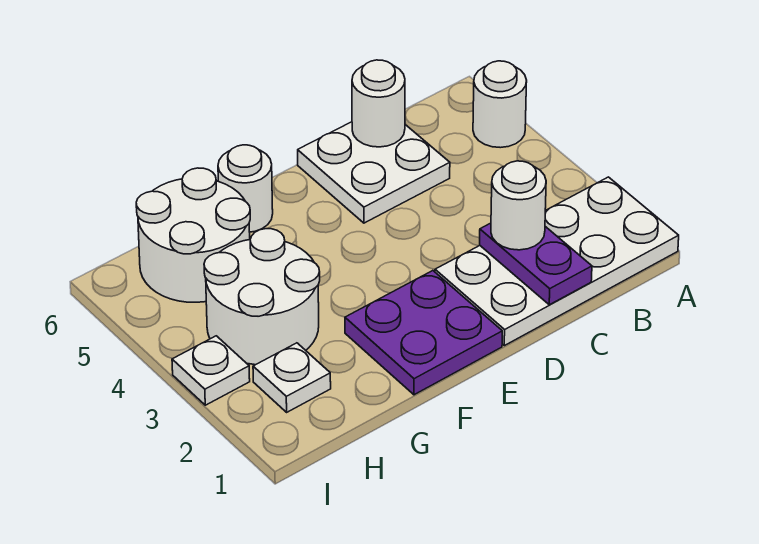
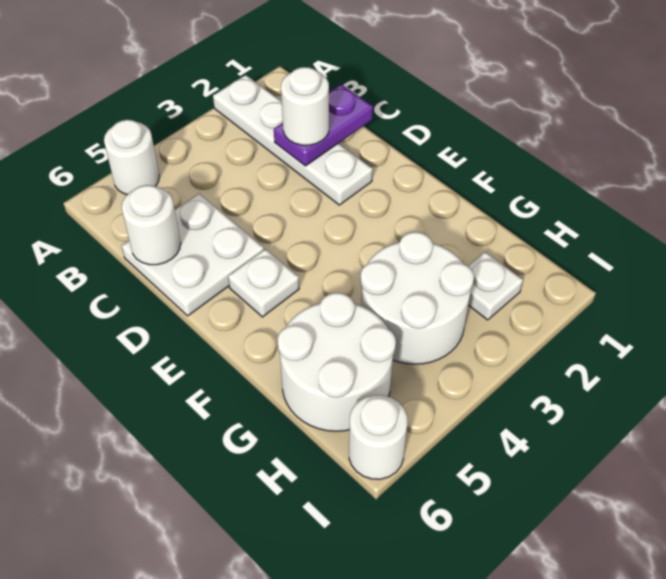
white plate A1:D2 level 1 -> white plate A2:D2 level 1
purple plate E1:F2 level 1 -> none
white round brick F6 level 1 -> white round brick I6 level 1
white plate I3 level 1 -> white plate E5 level 1

